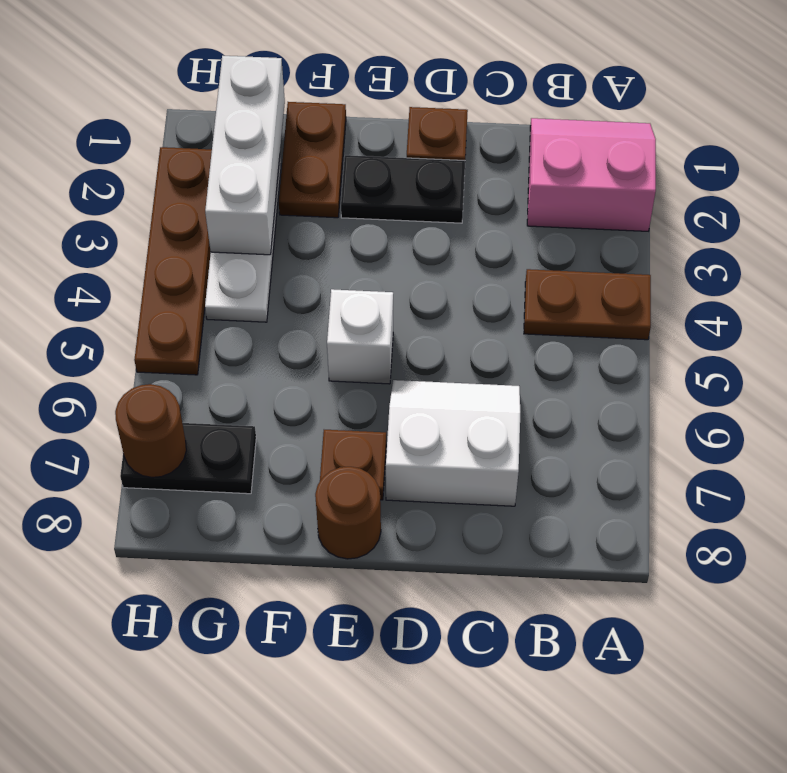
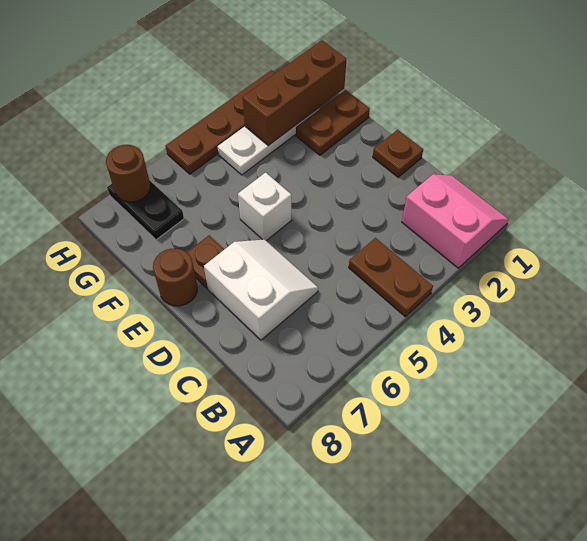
black plate D2:E2 level 1 -> none
white brick G1:G3 level 2 -> brown brick G1:G3 level 2

